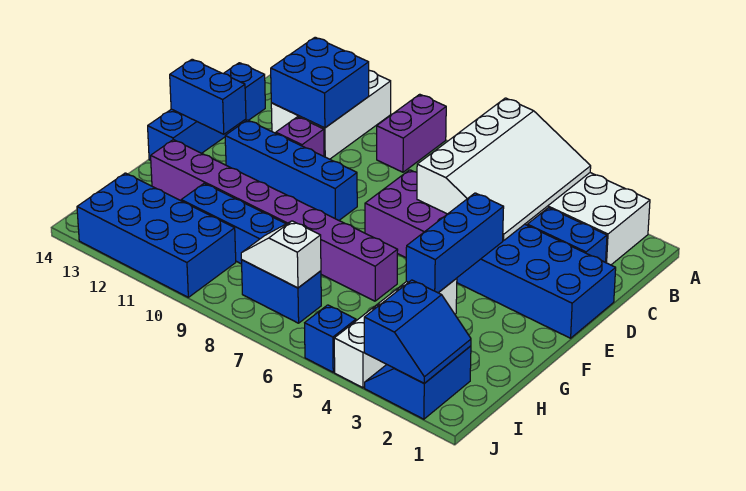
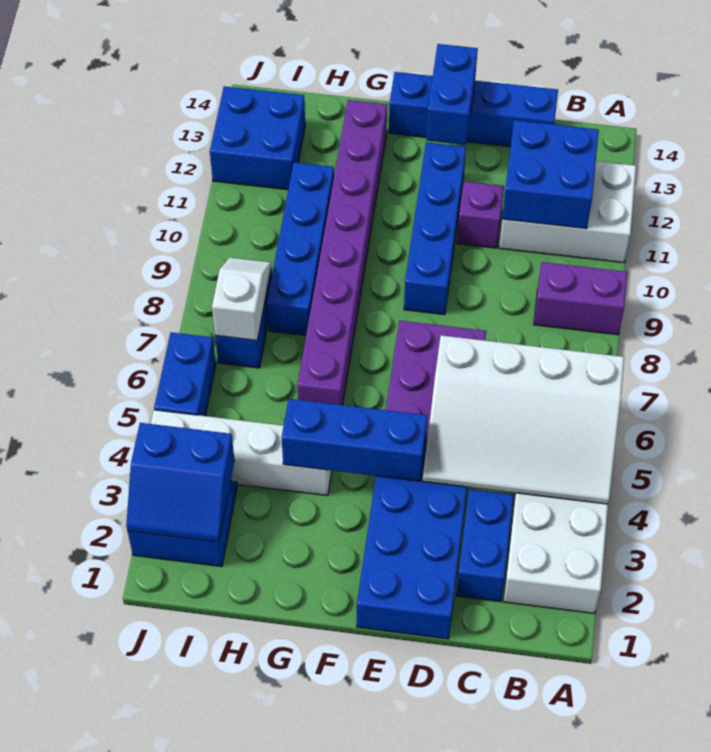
blue brick I10:J13 level 1 -> blue brick I12:J13 level 1
blue brick J5 level 1 -> blue brick J5:J6 level 1

